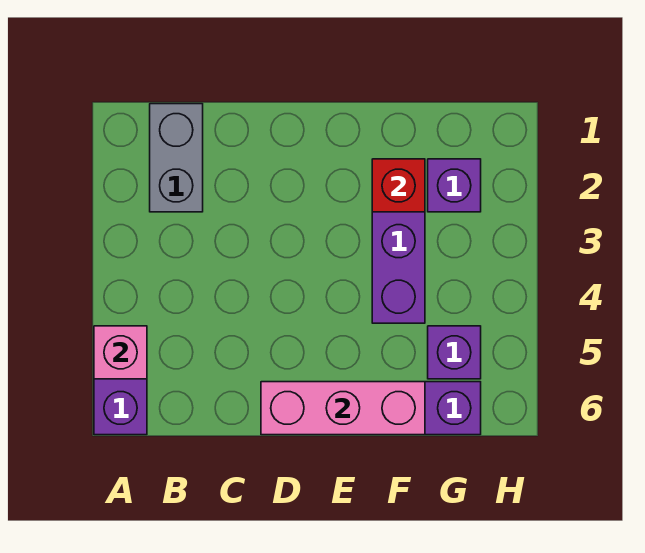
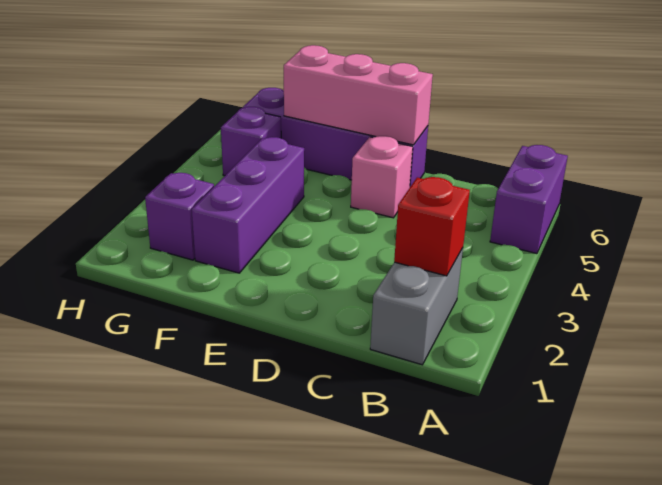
pink brick A5 level 2 -> pink brick D5 level 1
red brick F2 level 2 -> red brick B2 level 2

